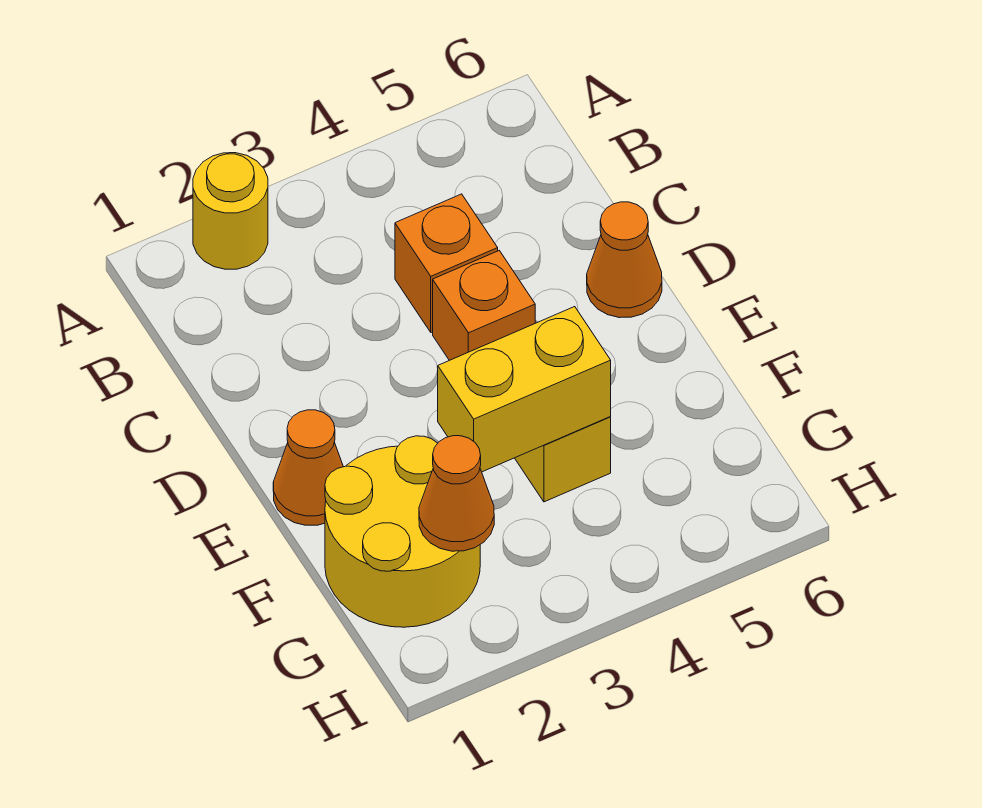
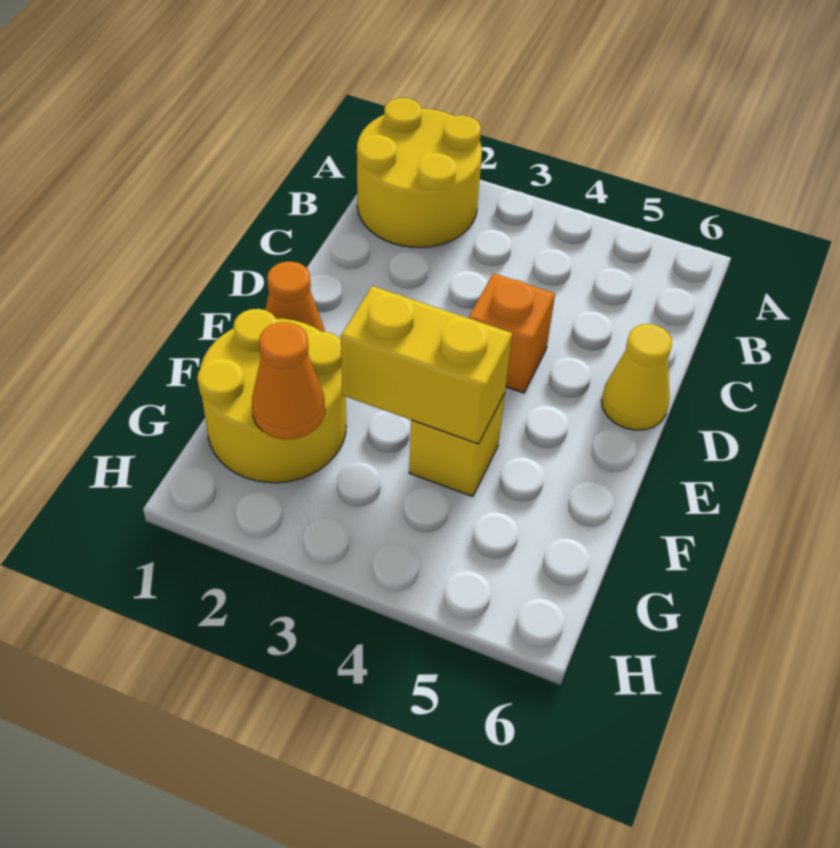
yellow round brick A2 level 1 -> yellow round brick A1:B2 level 1
orange brick C4 level 1 -> none
orange cone D6 level 1 -> yellow cone D6 level 1

